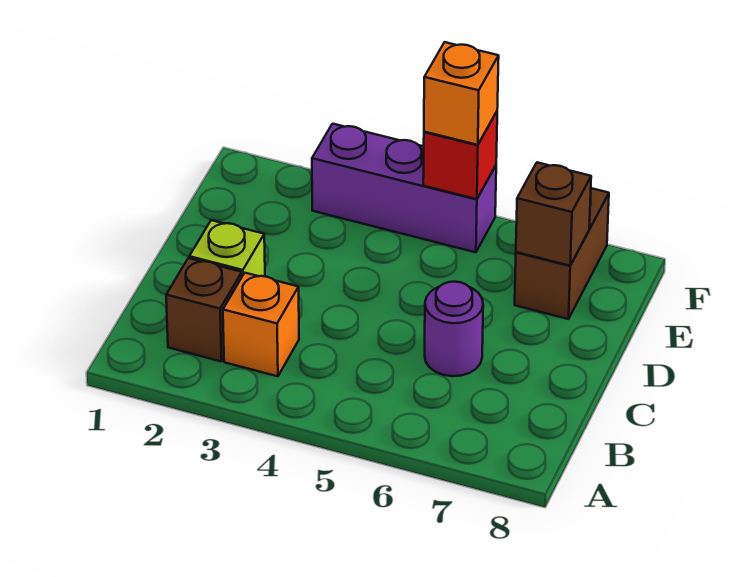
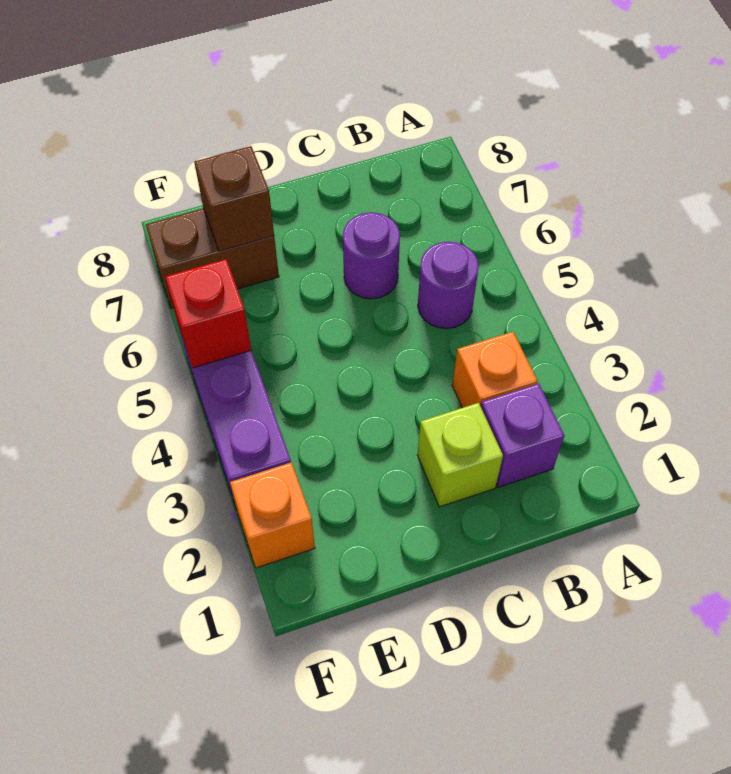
brown brick B2 level 1 -> purple brick B2 level 1
none -> purple round brick B5 level 1
orange brick F5 level 3 -> orange brick F2 level 1

